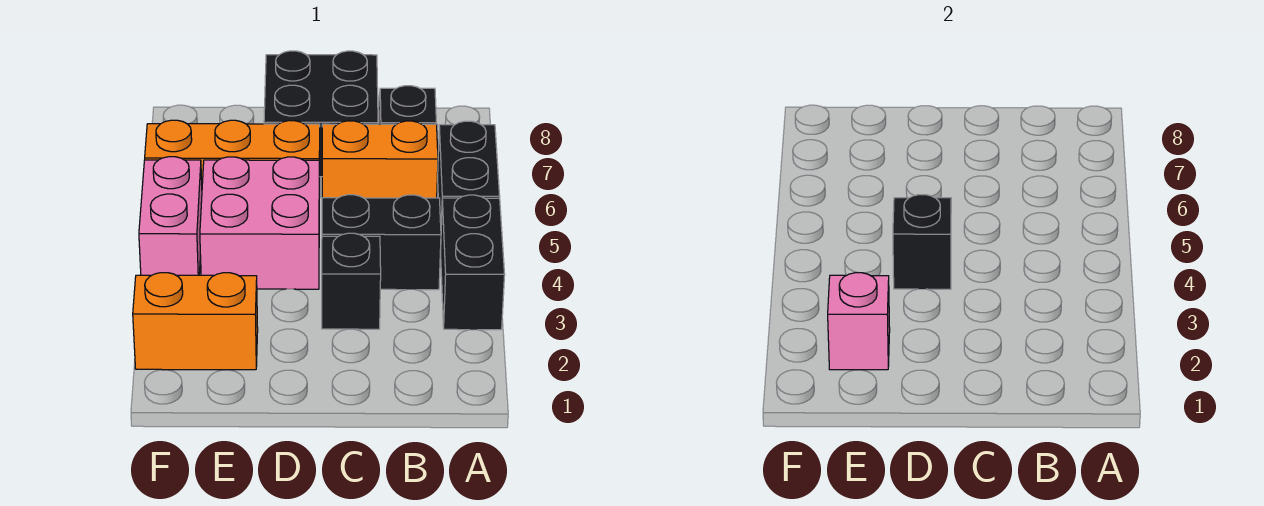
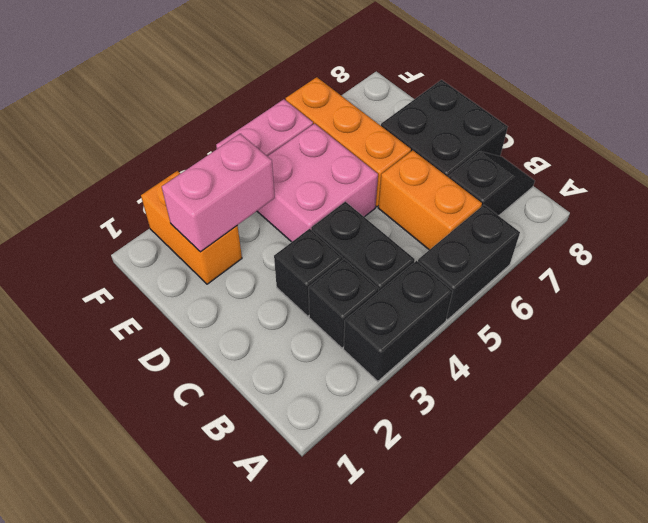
black brick D4 level 2 -> black brick B3 level 1
pink brick E2 level 2 -> pink brick E2:E3 level 2

